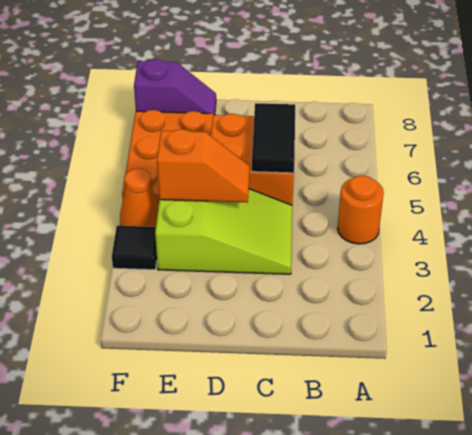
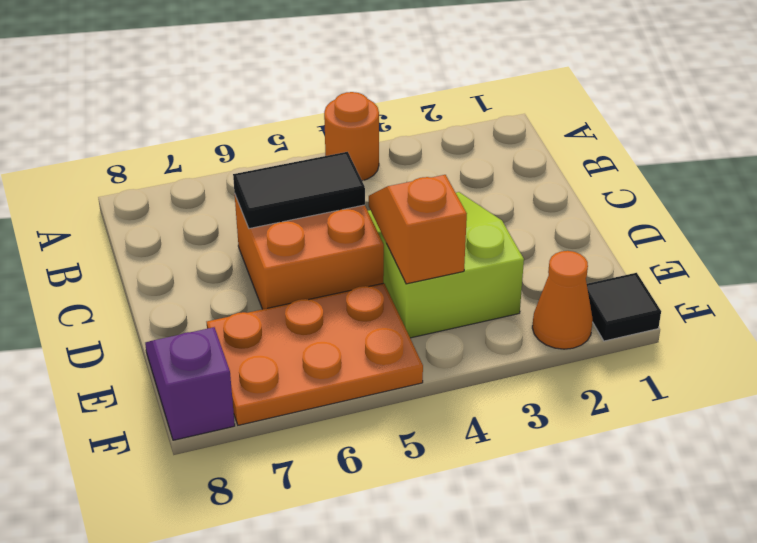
black tile F3 level 1 -> black tile F1 level 1
orange cone F4 level 1 -> orange cone F2 level 1

